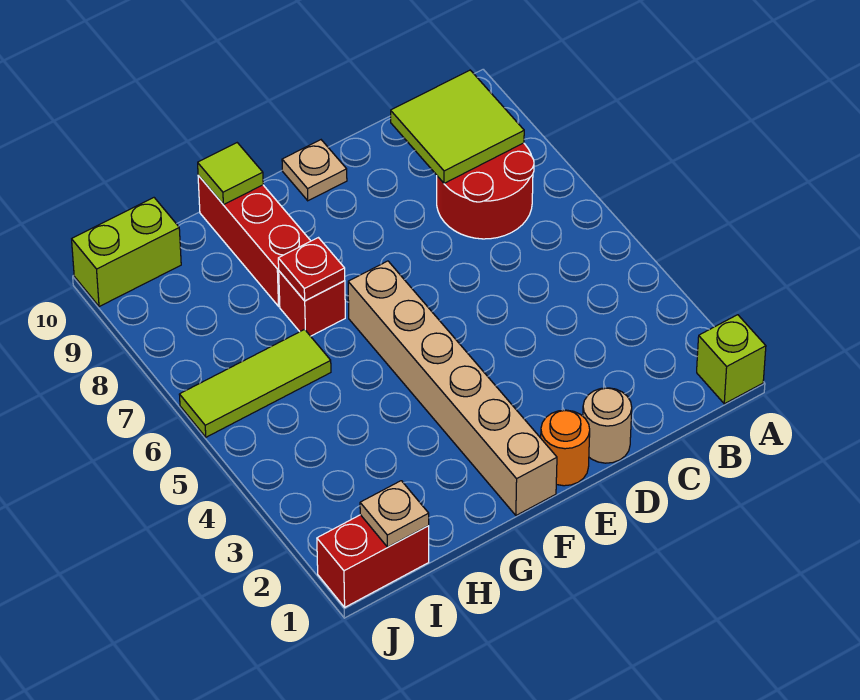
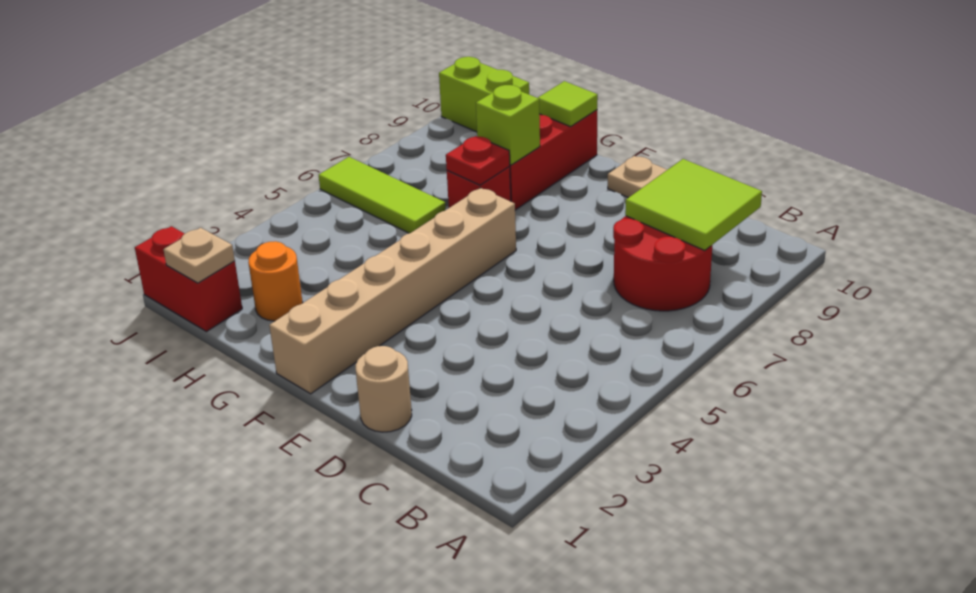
lime brick A1 level 1 -> lime brick G8 level 2
orange round brick E1 level 1 -> orange round brick H2 level 1

